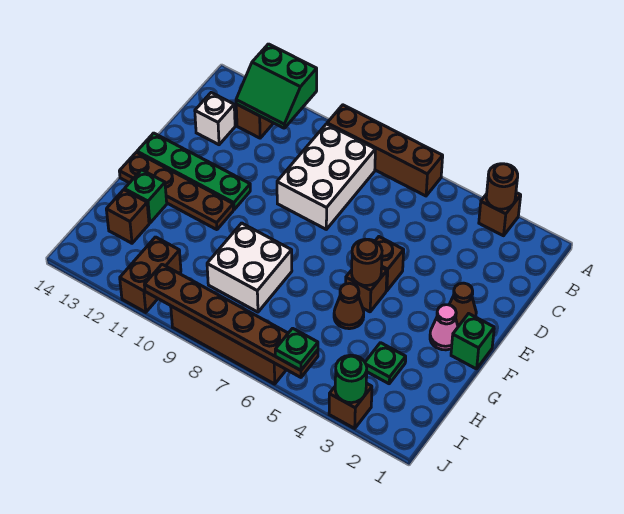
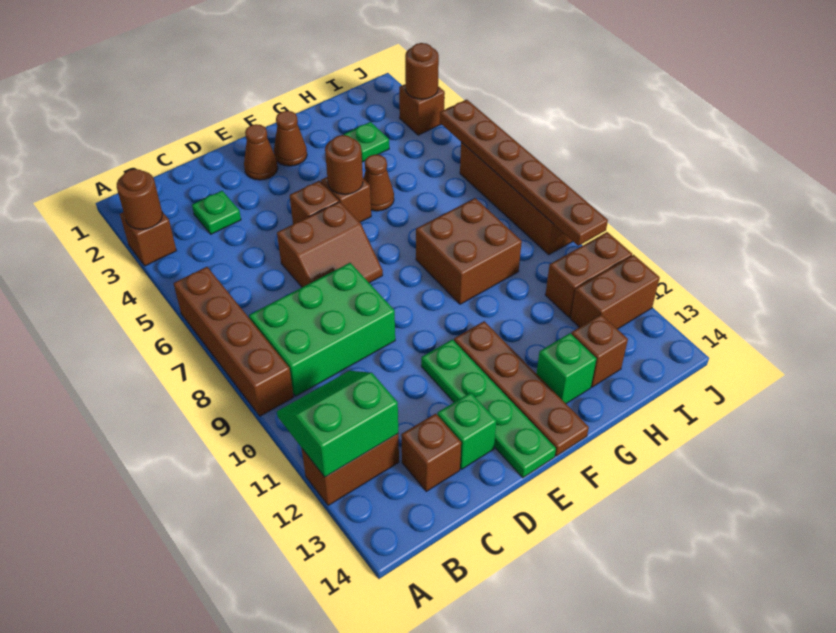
green slope A11:B12 level 2 top A -> green slope A11:B12 level 2 top 12
white brick B8:D9 level 1 -> green brick B8:D9 level 1
white brick C13 level 1 -> brown brick C13 level 1
none -> brown slope D6:E7 level 1 top 6
green brick F1 level 1 -> green brick D13 level 1
pink cone F2 level 1 -> brown cone F2 level 1
white brick G8:H9 level 1 -> brown brick G8:H9 level 1
none -> brown brick I12:J12 level 1
green round brick J3 level 2 -> brown round brick J3 level 2
green plate J5 level 3 -> green plate C3 level 1

